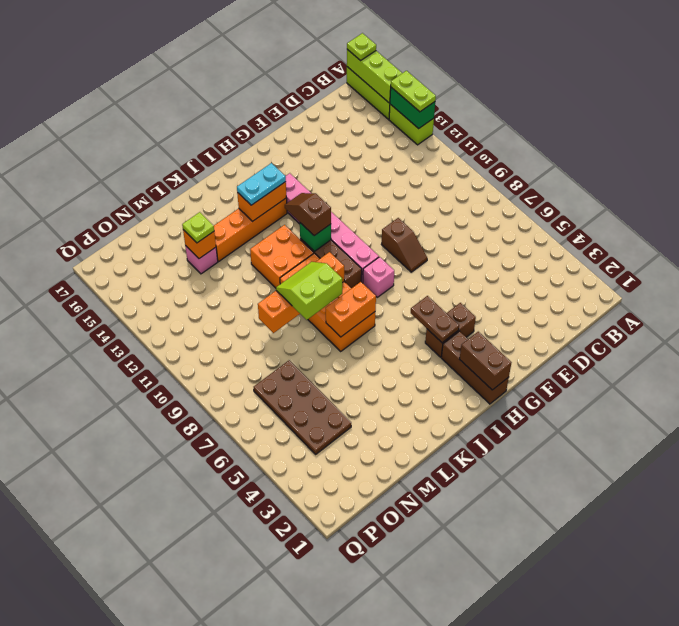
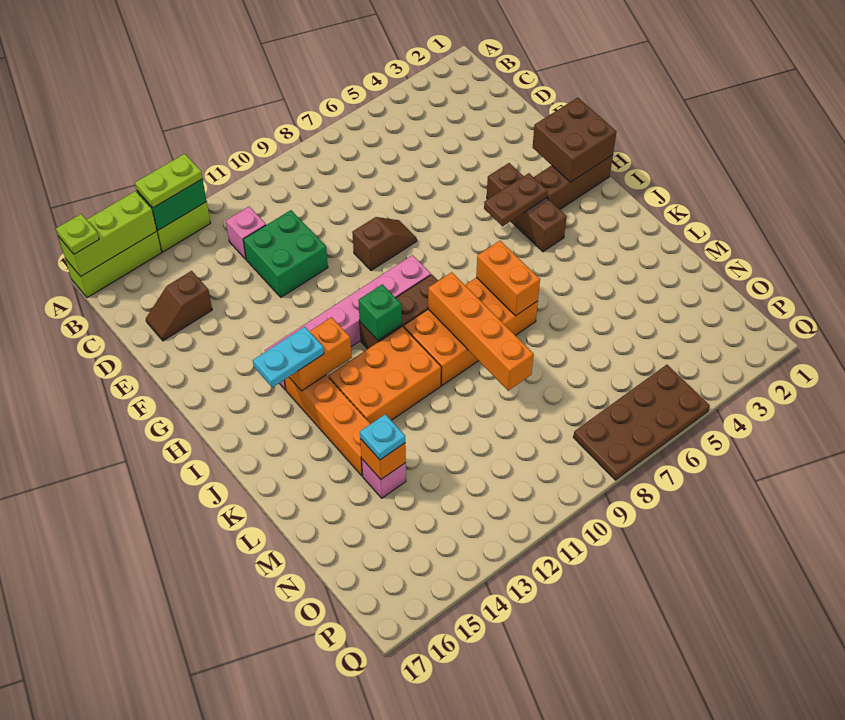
none -> green brick D11:E12 level 1
brown brick G4:H4 level 1 -> brown brick G4:I4 level 1
brown brick H1:H2 level 2 -> brown brick G1:H2 level 2
pink brick H8 level 1 -> pink brick C12 level 1
brown slope I11:I12 level 3 top 11 -> brown slope D15:D16 level 1 top 15
orange brick I14:J14 level 2 -> orange brick I13:I14 level 2
cyan plate I14:J14 level 3 -> cyan plate I14:I15 level 3
orange brick J11:K12 level 1 -> orange brick J11:K13 level 1
lime slope K8:L9 level 3 top 8 -> none
lime plate M14 level 3 -> cyan plate M14 level 3
brown plate N4:O7 level 1 -> brown plate P5:Q8 level 1

